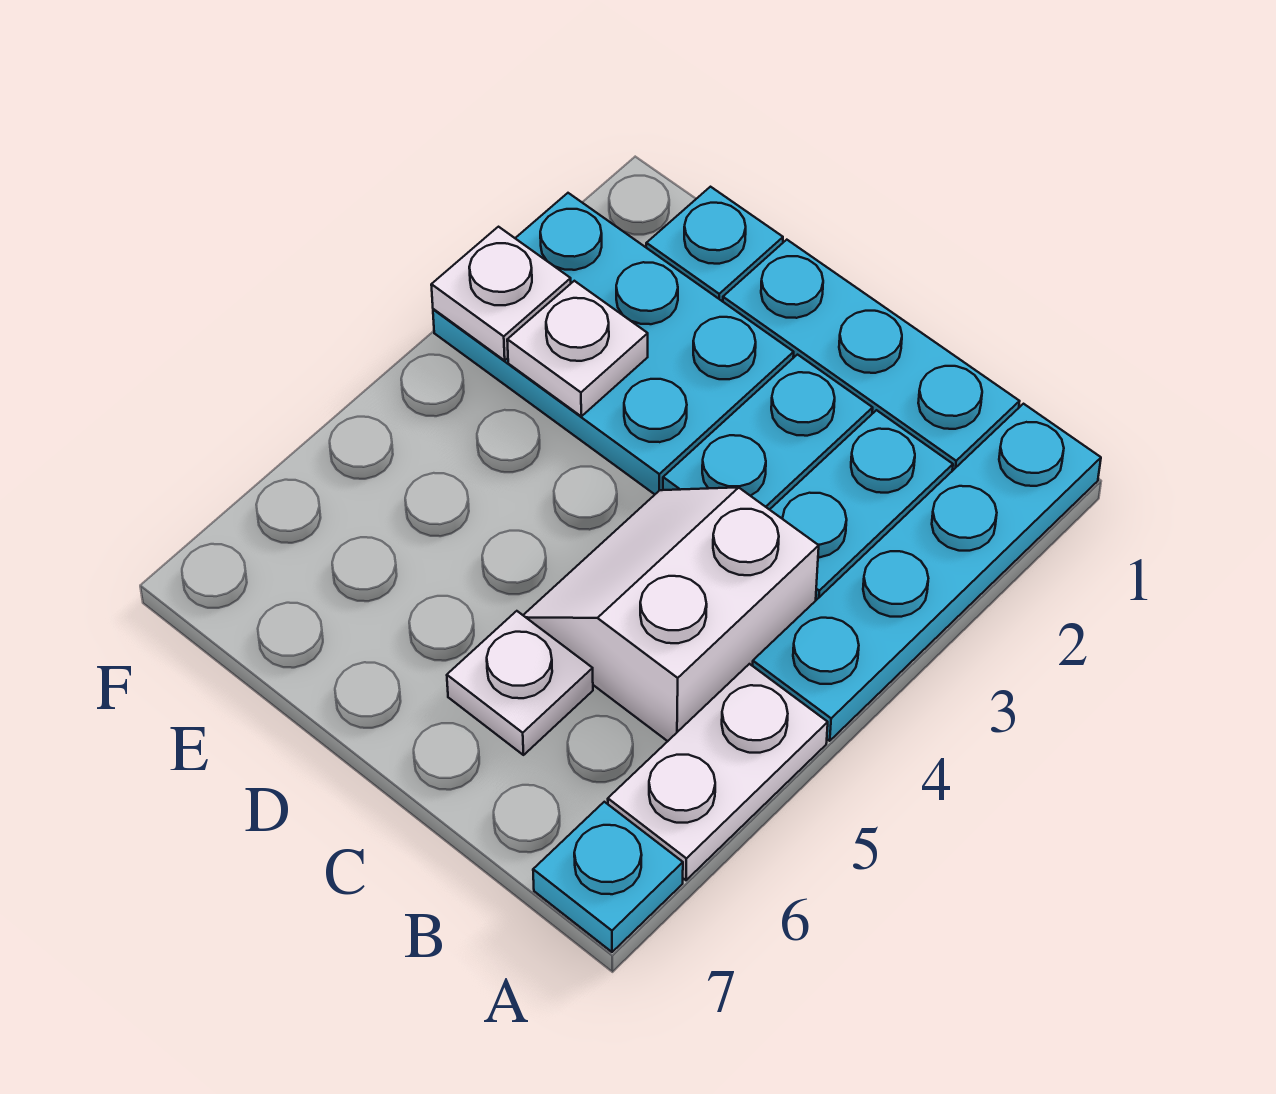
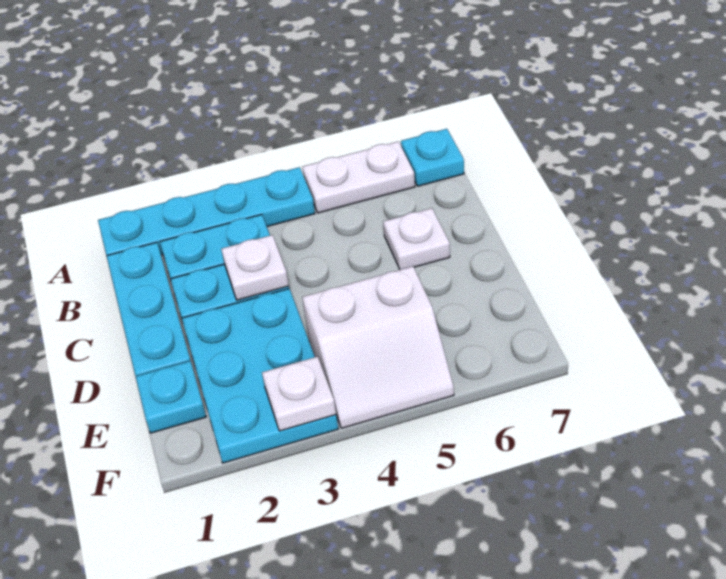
white slope B4:C5 level 1 top B -> white slope E4:F5 level 1 top E
white plate E3 level 2 -> white plate C3 level 2

